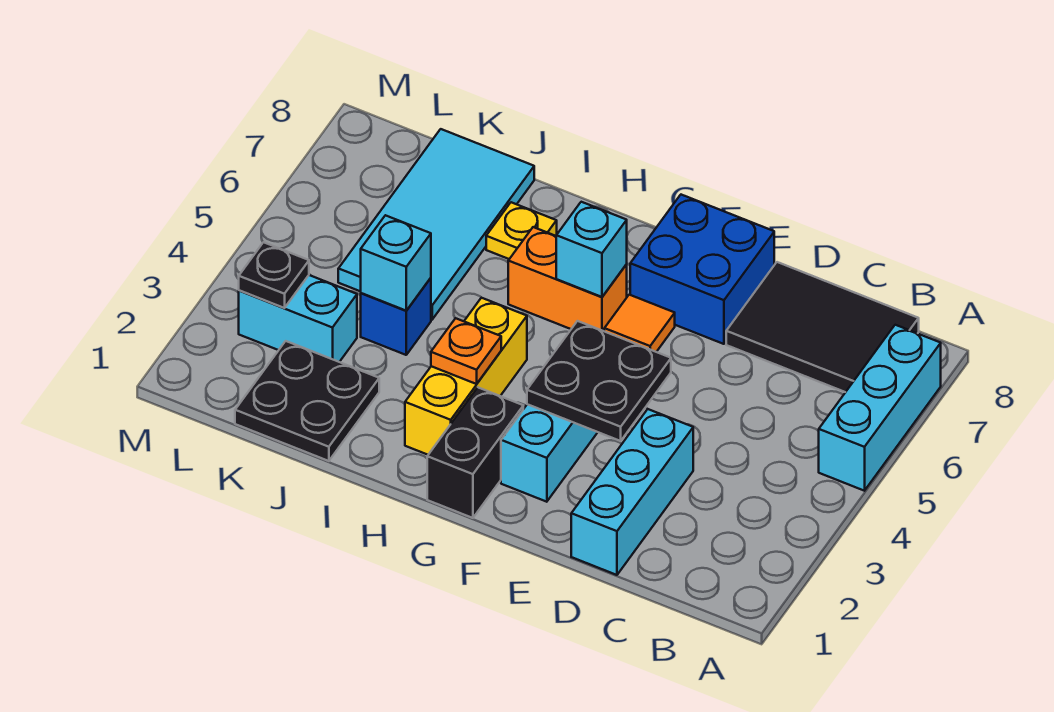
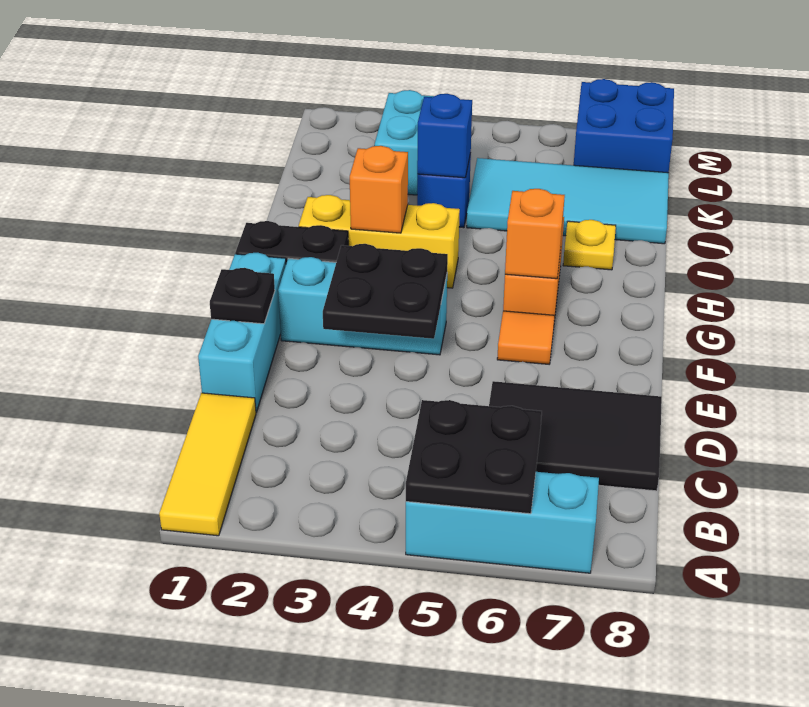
none -> yellow tile A1:C1 level 1
black tile B7:D8 level 1 -> black tile C6:D8 level 1
cyan brick D1:D3 level 1 -> cyan brick D1:F1 level 1
blue brick E7:F8 level 1 -> blue brick L7:M8 level 1
cyan brick G6 level 2 -> orange brick G6 level 2
orange plate H3 level 2 -> orange brick H3 level 2
black plate J1:K2 level 1 -> black plate A5:B6 level 2
cyan brick J4 level 2 -> blue brick J4 level 2
black plate L3 level 2 -> black plate E1 level 2

